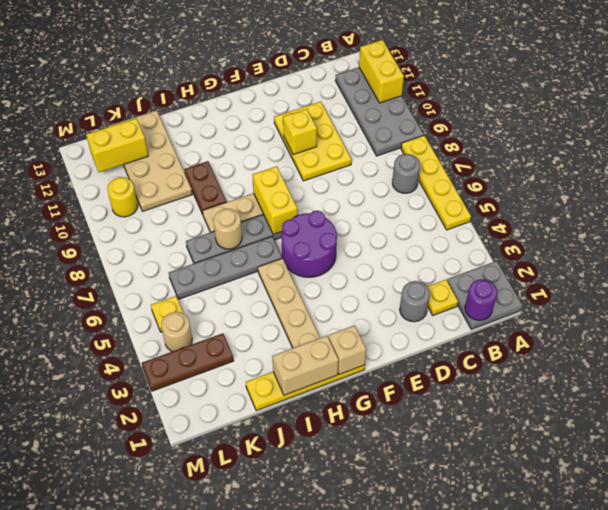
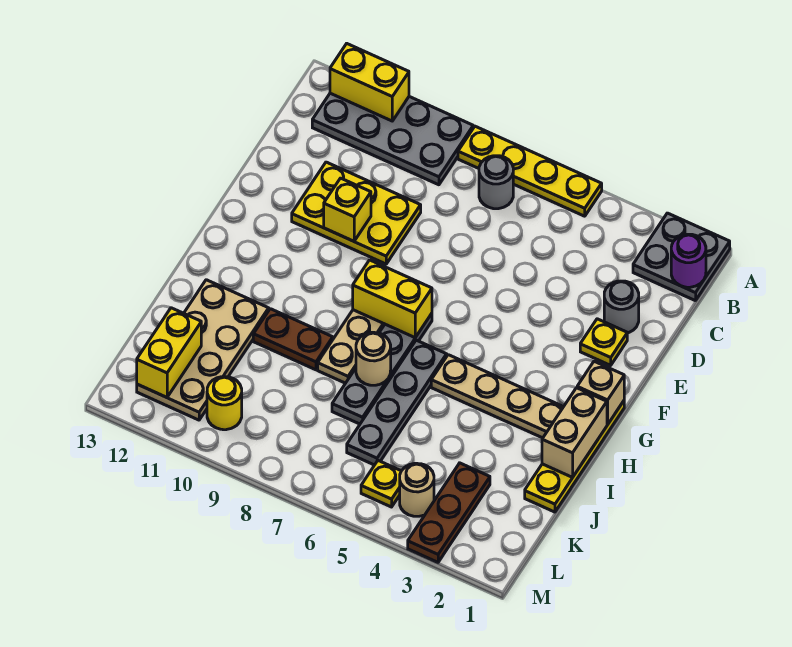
yellow plate C2 level 1 -> yellow plate E2 level 1
purple round brick F5:G6 level 1 -> none
tan plate J10:K13 level 1 -> tan plate I11:L12 level 1

